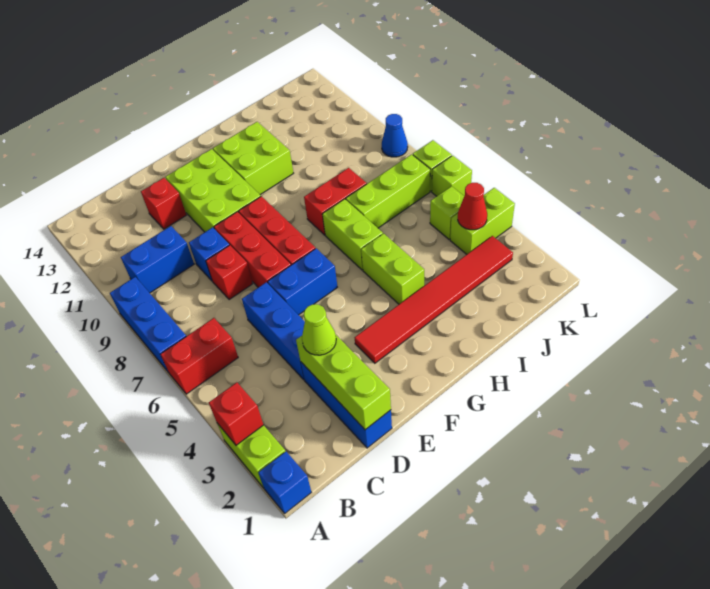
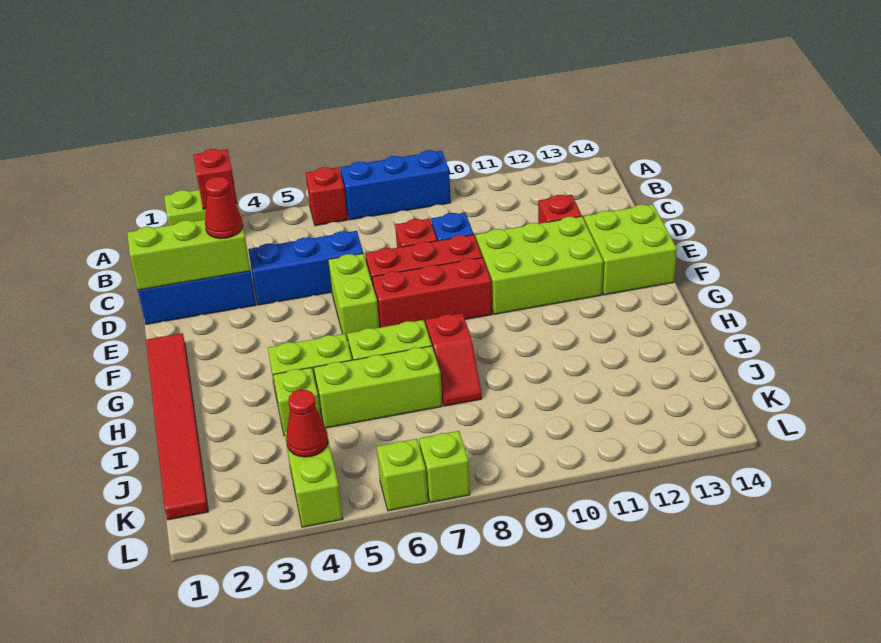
blue brick A1 level 1 -> none
red brick A6:B6 level 1 -> red brick A6 level 1
blue brick B10:C10 level 1 -> none
lime cone D3 level 3 -> red cone D3 level 3
blue brick E6:F6 level 1 -> lime brick E6:F6 level 1
red tile F3:K3 level 1 -> red tile F1:K1 level 1
lime brick G11:H12 level 1 -> lime brick E13:F14 level 1
red brick H8:I8 level 1 -> red slope H8:I8 level 1 top H
lime brick I7:K7 level 1 -> lime brick I5:I7 level 1
lime brick K5 level 1 -> lime brick I4 level 1
blue cone L9 level 1 -> none

